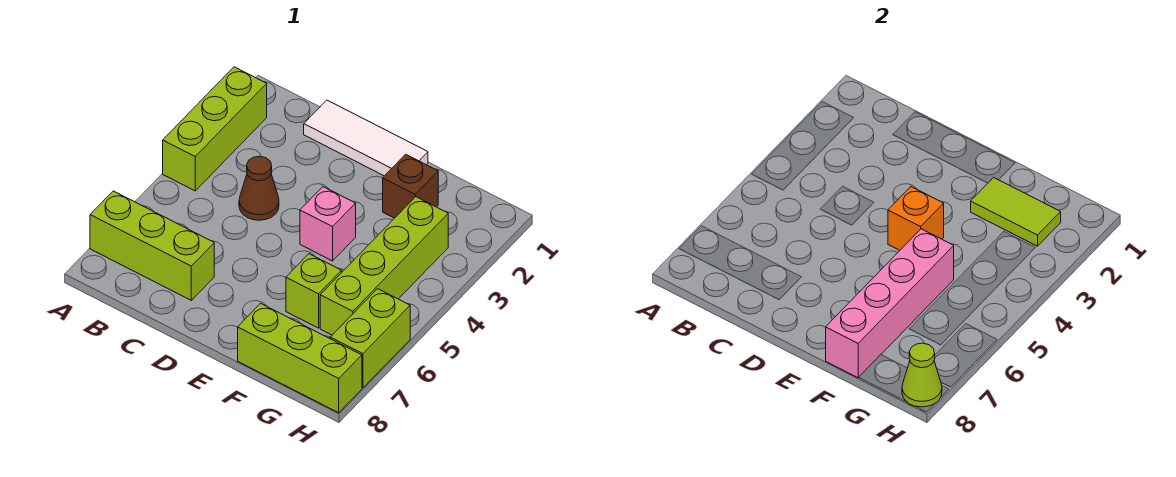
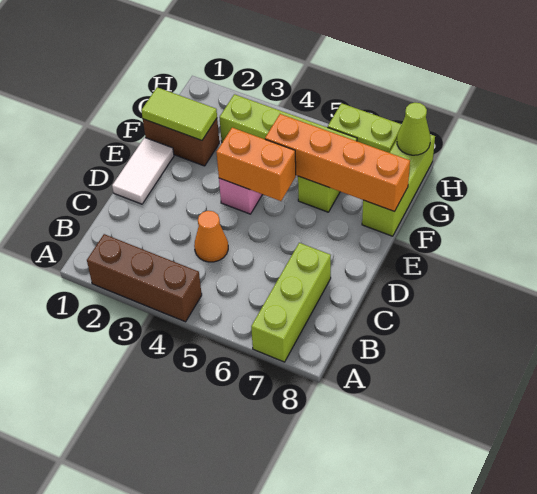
lime brick A2:A4 level 1 -> brown brick A2:A4 level 1
white tile C1:E1 level 1 -> white tile D1:E1 level 1
brown cone C4 level 1 -> orange cone C4 level 1
orange brick E4 level 2 -> orange brick E4:E5 level 2
brown brick F2 level 1 -> brown brick F1:F2 level 1
lime tile F2:G2 level 2 -> lime tile F1:F2 level 2
pink brick F5:F8 level 2 -> orange brick F5:F8 level 2

